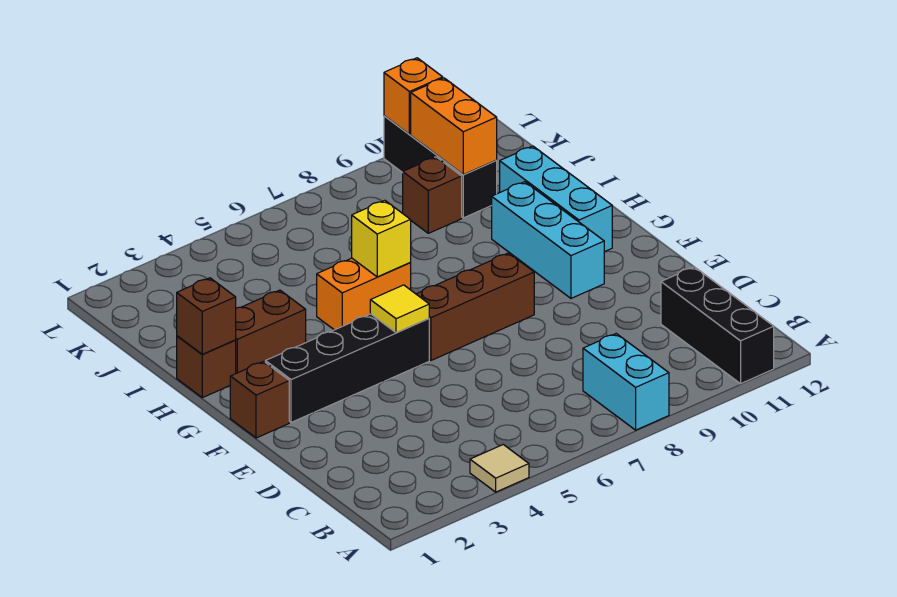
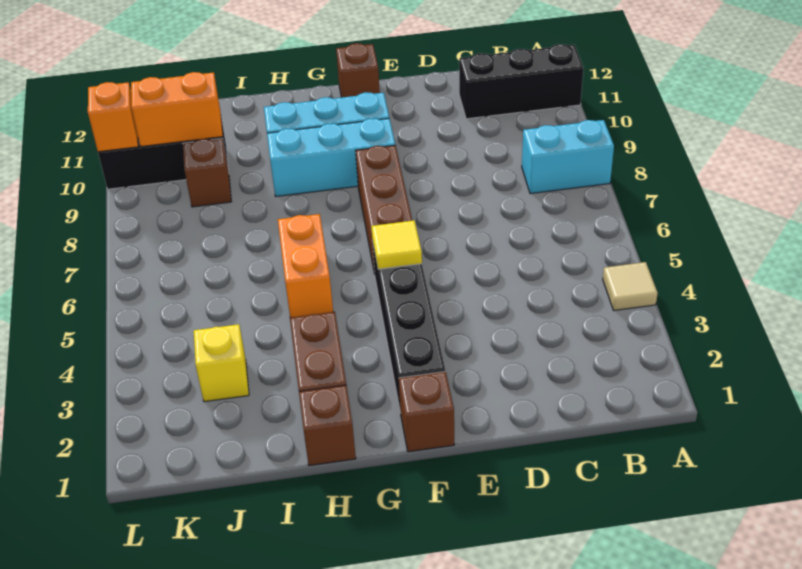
cyan brick G11:I11 level 1 -> cyan brick F9:H9 level 1
brown brick H1 level 2 -> brown brick F12 level 1
yellow brick H6 level 2 -> yellow brick J3 level 1

